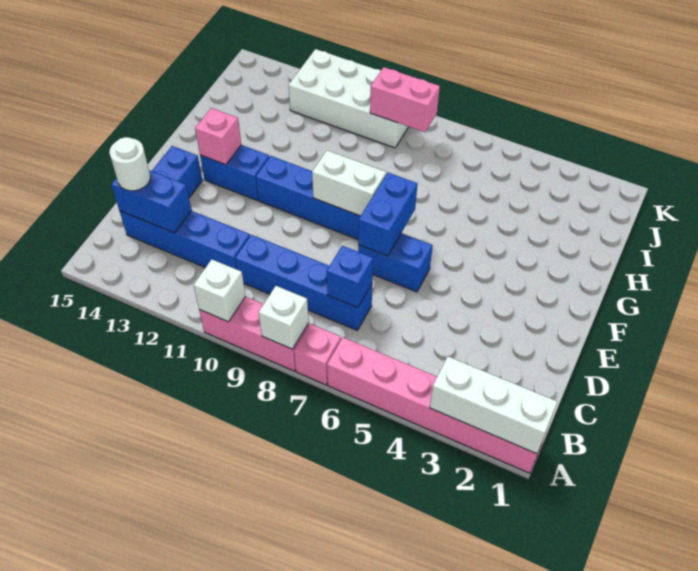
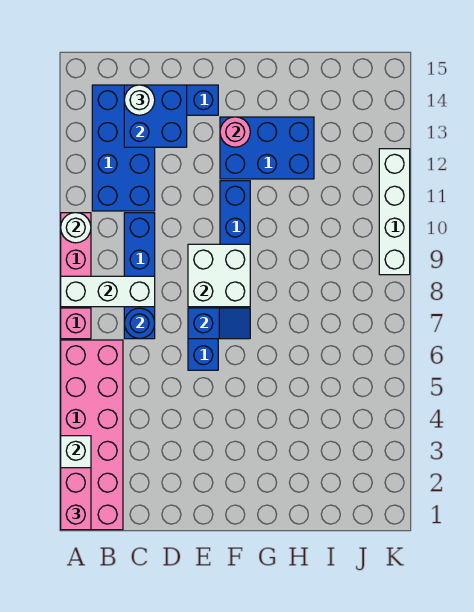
pink brick A1:A6 level 1 -> pink brick A1:B6 level 1
white brick A8 level 2 -> white brick A8:C8 level 2
white brick A10 level 2 -> white round brick A10 level 2
blue brick C7 level 2 -> blue round brick C7 level 2
blue brick C11:C14 level 1 -> blue brick B11:C14 level 1
blue brick C13:C14 level 2 -> blue brick C13:D14 level 2
blue brick E7:F7 level 2 -> blue slope E7:F7 level 2 top E
white brick F8:F9 level 2 -> white brick E8:F9 level 2
blue brick F12:F13 level 1 -> blue brick F12:H13 level 1
pink brick F13 level 2 -> pink round brick F13 level 2
pink brick J8:J9 level 2 -> pink brick A1:A2 level 3
white brick J9:K12 level 1 -> white brick K9:K12 level 1

